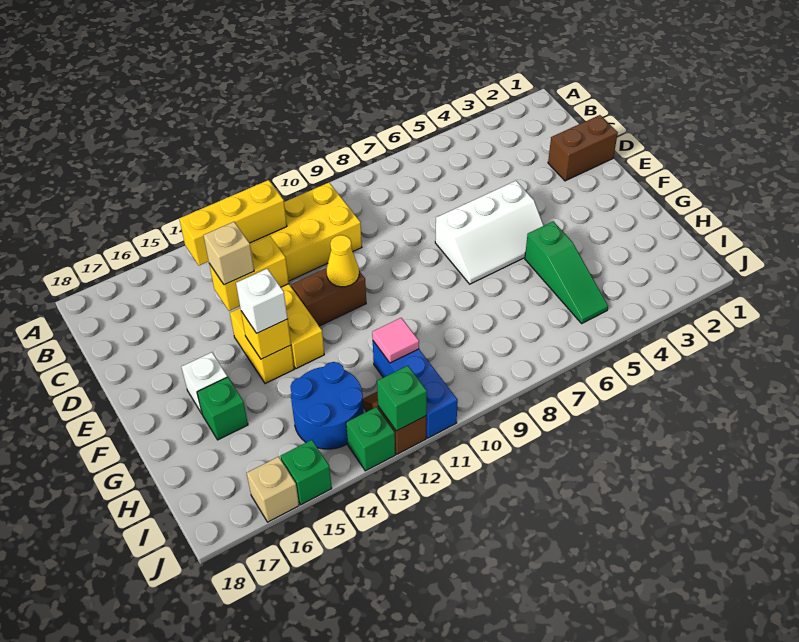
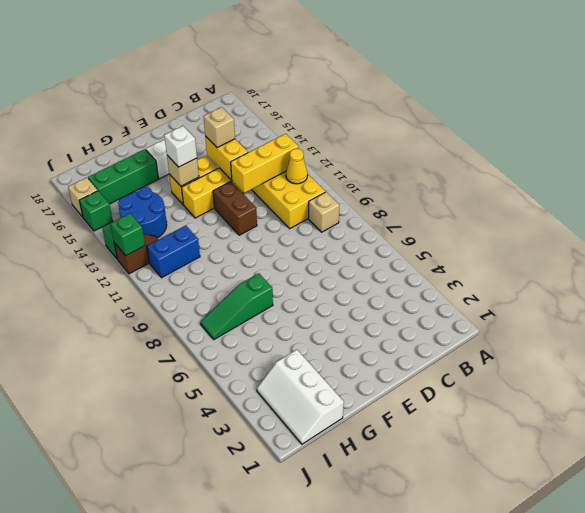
none -> tan brick B9 level 1
yellow brick B12:B14 level 2 -> yellow brick B12:D12 level 2
brown brick D1:D2 level 1 -> none
white slope E5:F7 level 1 top E -> white slope H1:I3 level 1 top H
yellow cone E11 level 2 -> yellow cone B11 level 2
yellow brick F14 level 2 -> tan brick F14 level 2
green slope G5:I5 level 1 top G -> green slope G7:I7 level 1 top G
green brick G16 level 1 -> green brick G16:I16 level 1
blue brick H11:J11 level 1 -> blue brick H11:I11 level 1
pink tile H11 level 2 -> none

